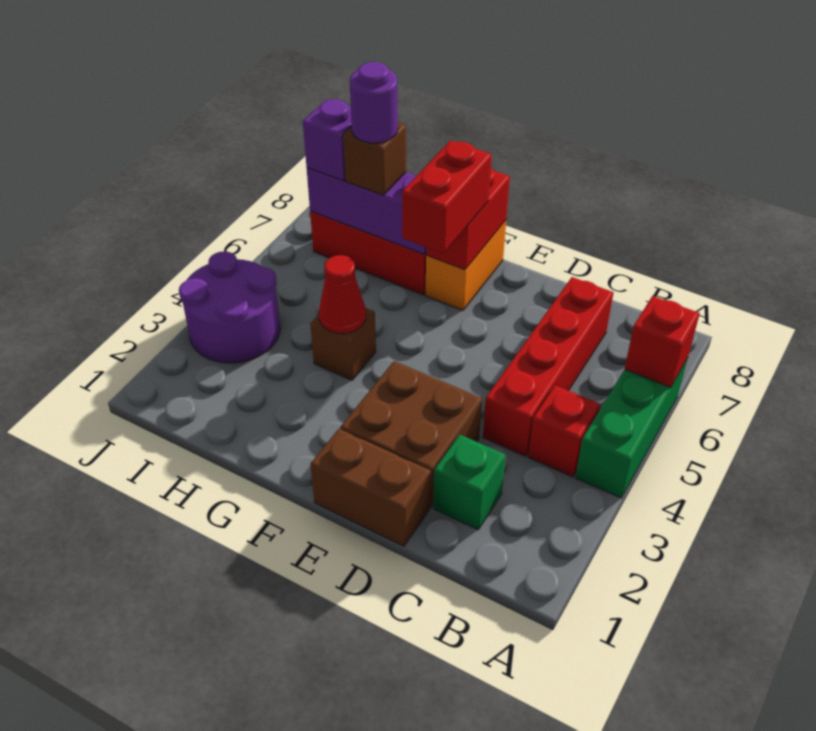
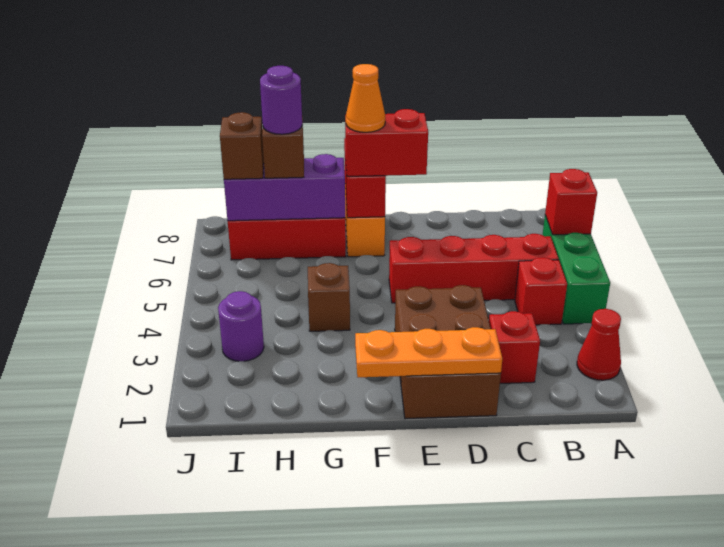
green brick C2 level 1 -> red brick C2 level 1
red brick C4:C7 level 1 -> red brick B5:E5 level 1
none -> orange plate D1:F1 level 2
red brick F6:F7 level 3 -> red brick E7:F7 level 3
none -> orange cone F7 level 4
red cone G4 level 2 -> red cone A2 level 1
purple round brick I3:J4 level 1 -> purple round brick I3 level 1
purple brick I7 level 3 -> brown brick I7 level 3

